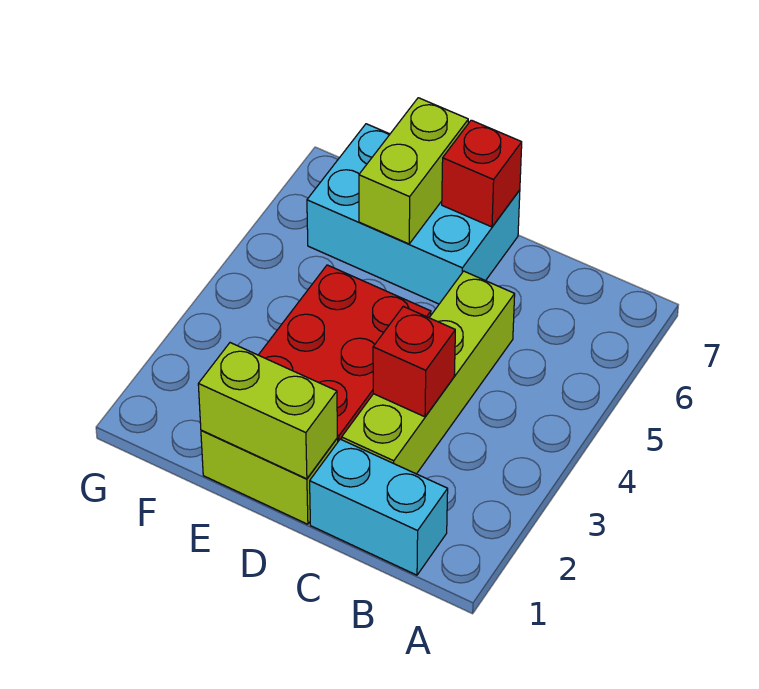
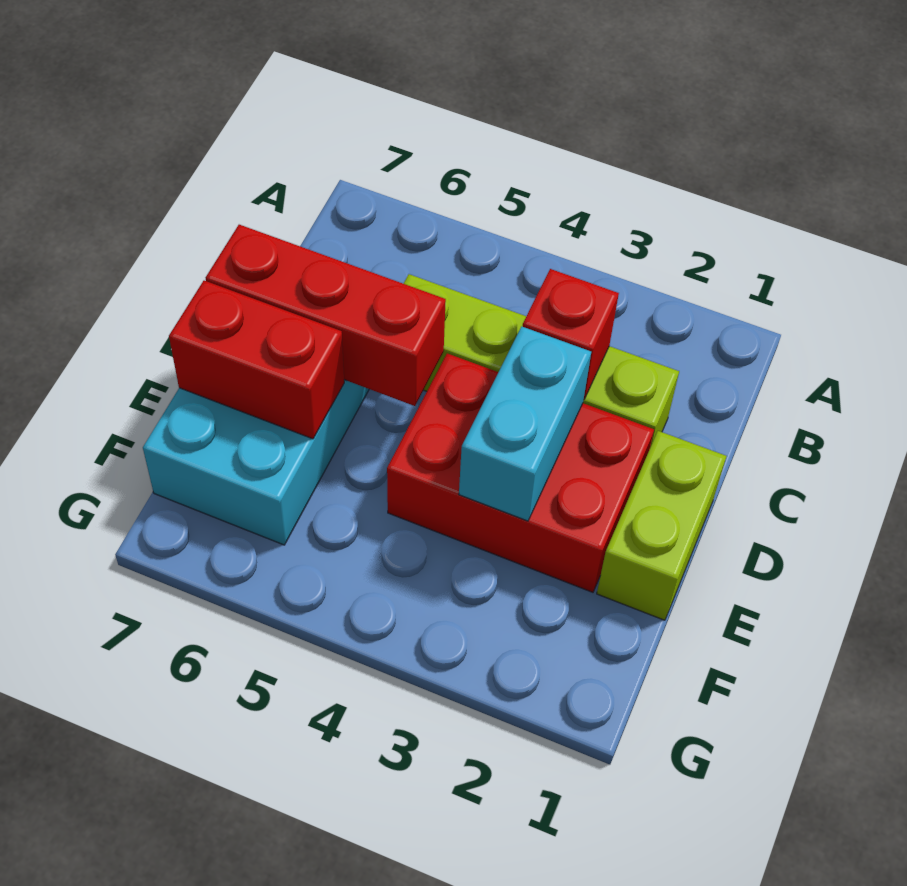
cyan brick B1:C1 level 1 -> cyan brick D3:E3 level 2
lime brick D1:E1 level 2 -> none
red brick D7 level 2 -> red brick D5:D7 level 2
lime brick E6:E7 level 2 -> red brick E6:E7 level 2

